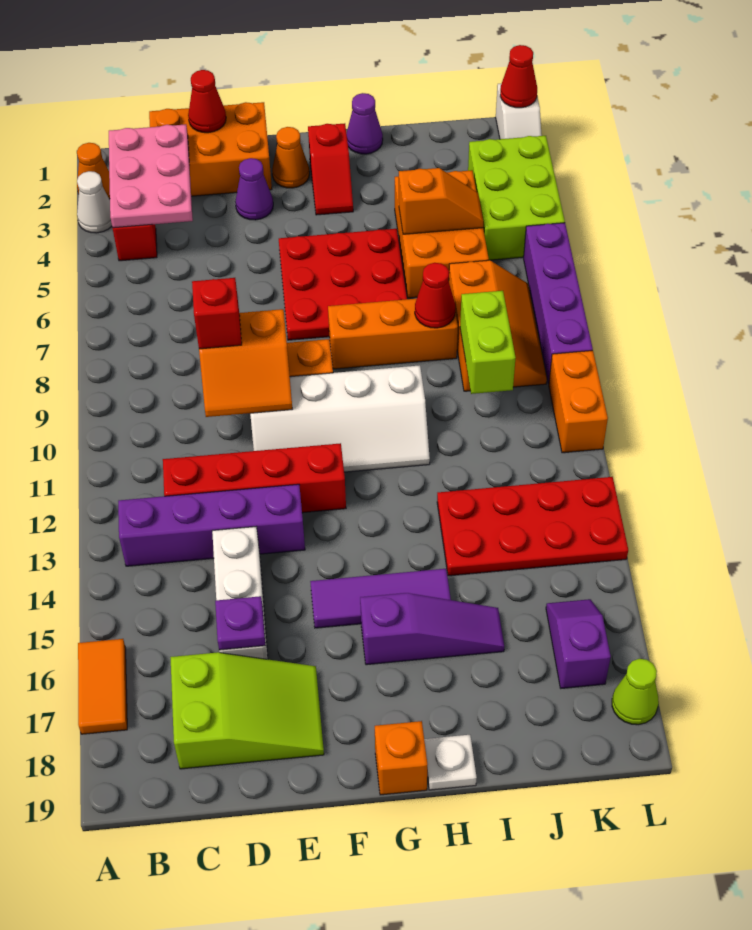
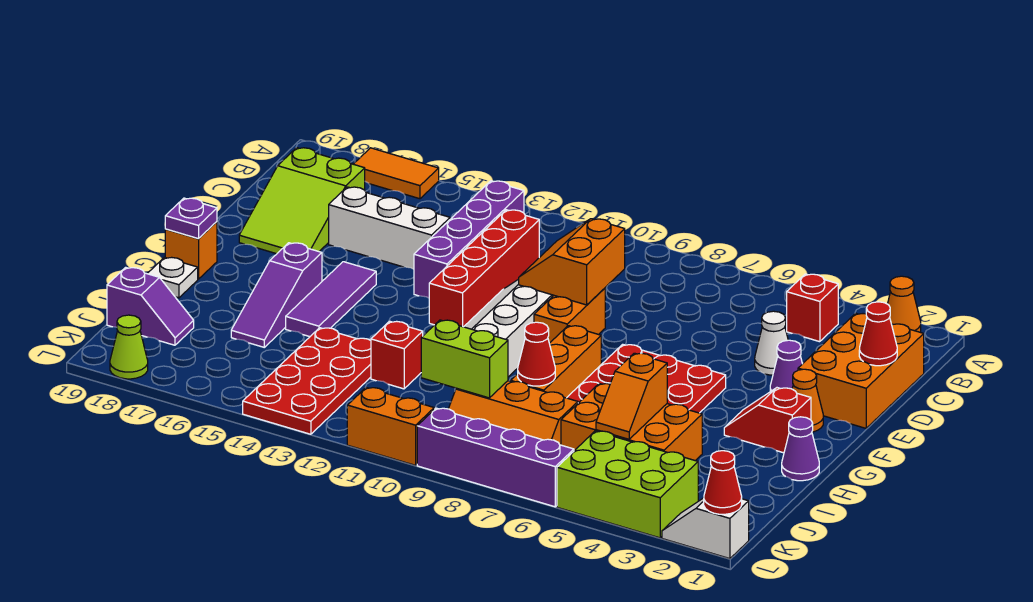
white cone A3 level 1 -> white cone D4 level 1
pink plate B2:C4 level 2 -> none
red brick D9 level 3 -> red brick I12 level 1
purple plate D16 level 2 -> purple plate G19 level 2
purple slope K16:K17 level 1 top 17 -> purple slope J18:J19 level 1 top 19

